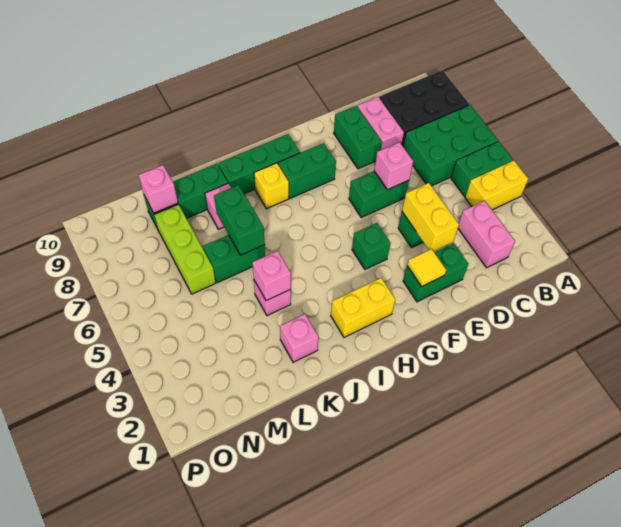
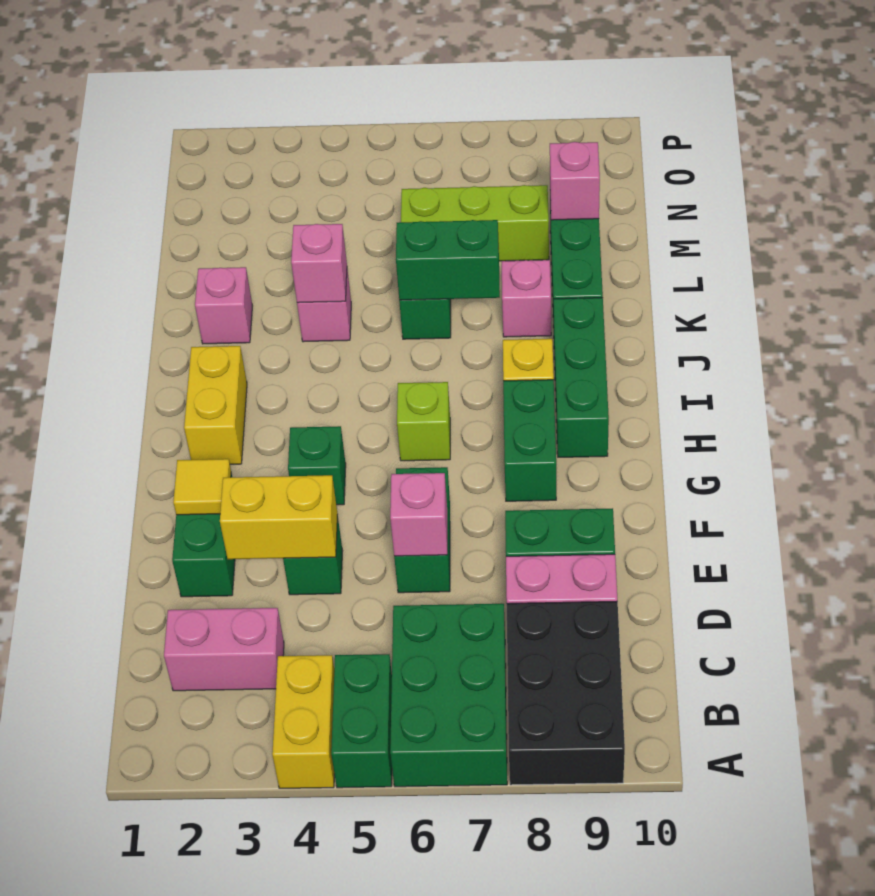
none -> lime brick H6 level 1

